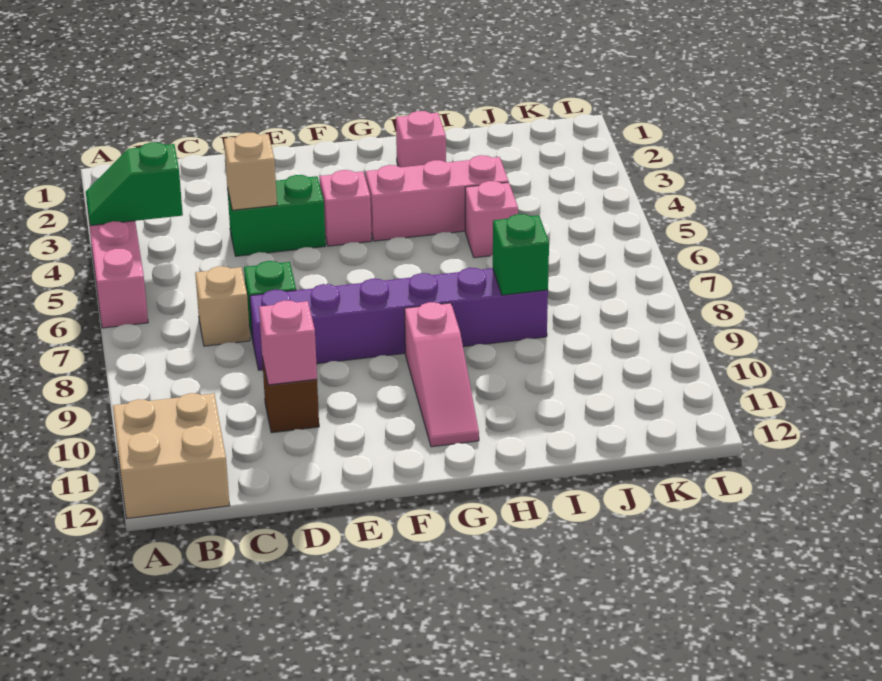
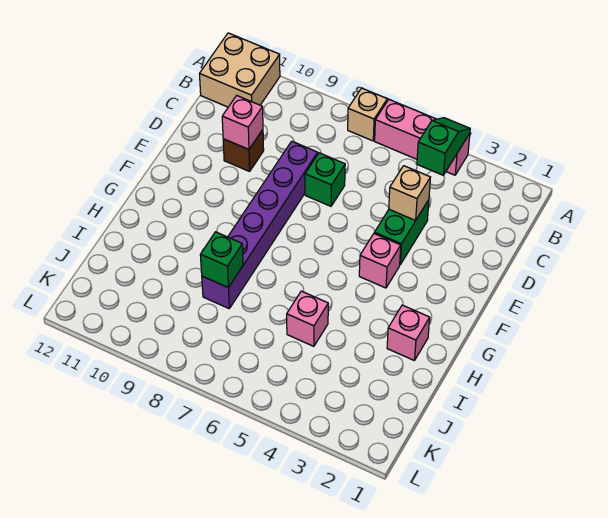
tan brick C7 level 1 -> tan brick A7 level 1
pink brick G4:I4 level 1 -> none
pink slope G9:G11 level 1 top 9 -> none

